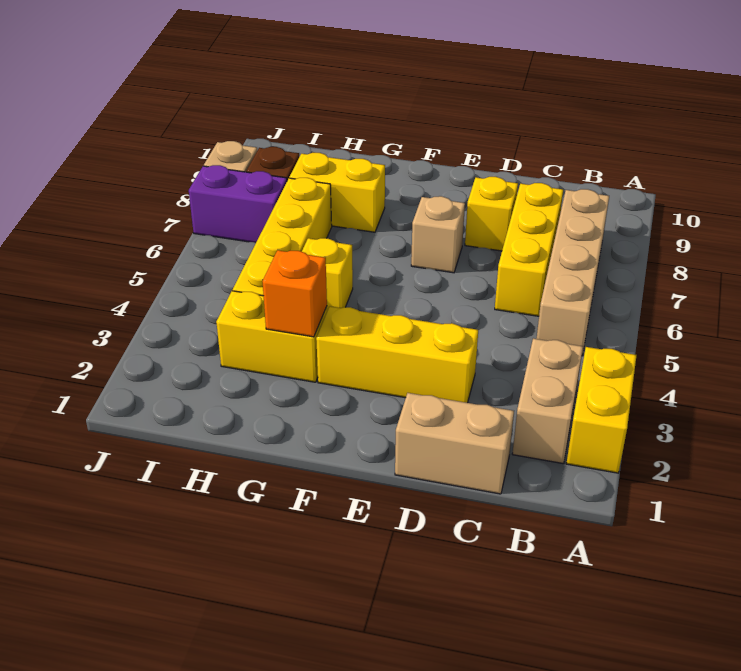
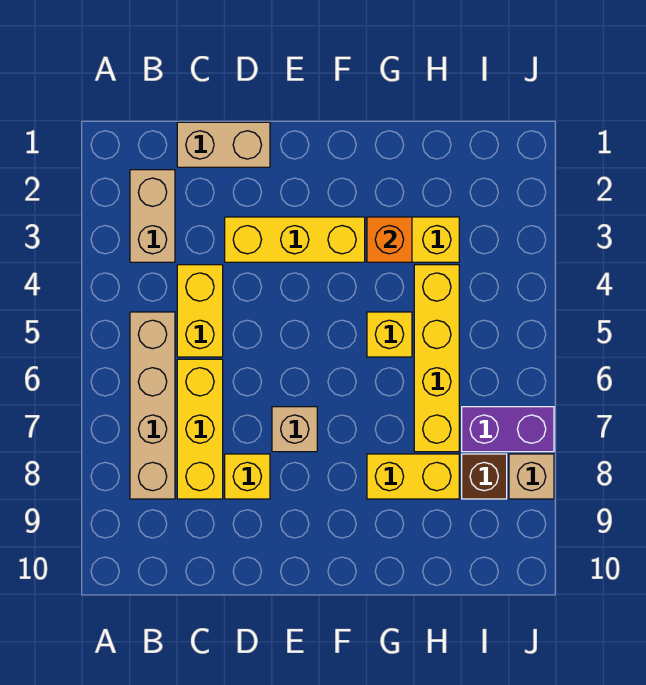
yellow brick A2:A3 level 1 -> yellow brick C4:C5 level 1

